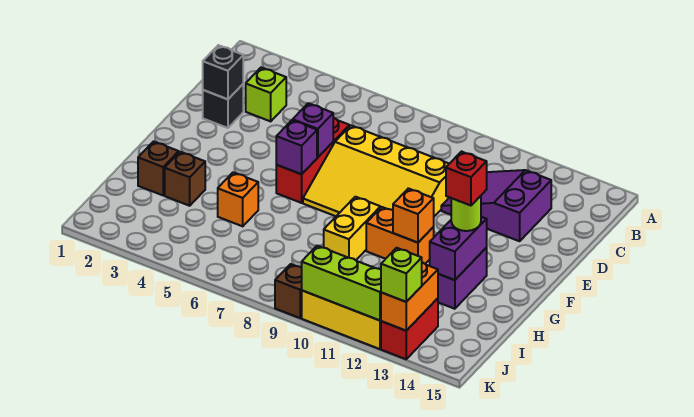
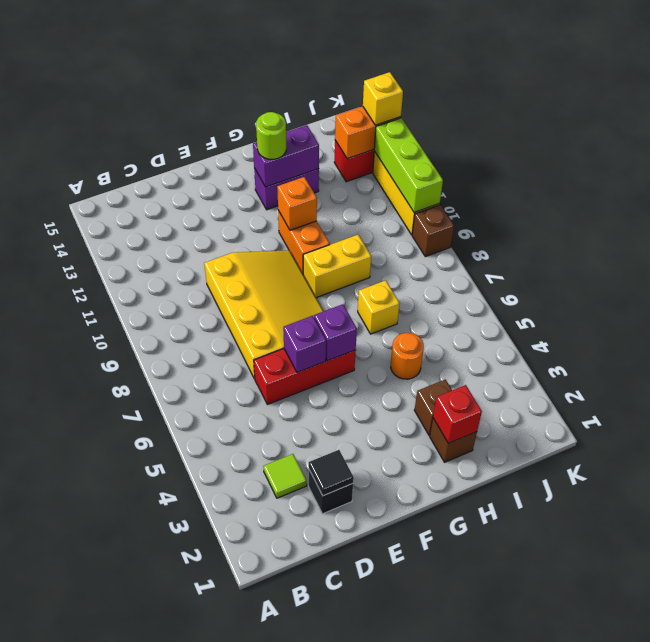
lime brick C3 level 1 -> lime tile C3 level 1
purple slope C11:D13 level 1 top 13 -> none
black brick D2 level 2 -> black tile D2 level 2
red brick G13 level 4 -> red brick H2 level 2
orange brick H5 level 1 -> orange round brick H5 level 1
none -> yellow brick H7 level 1
lime brick K13 level 3 -> yellow brick K13 level 3

